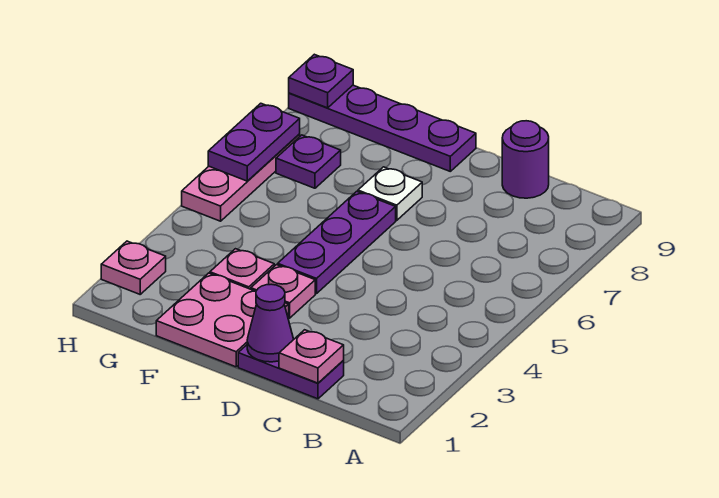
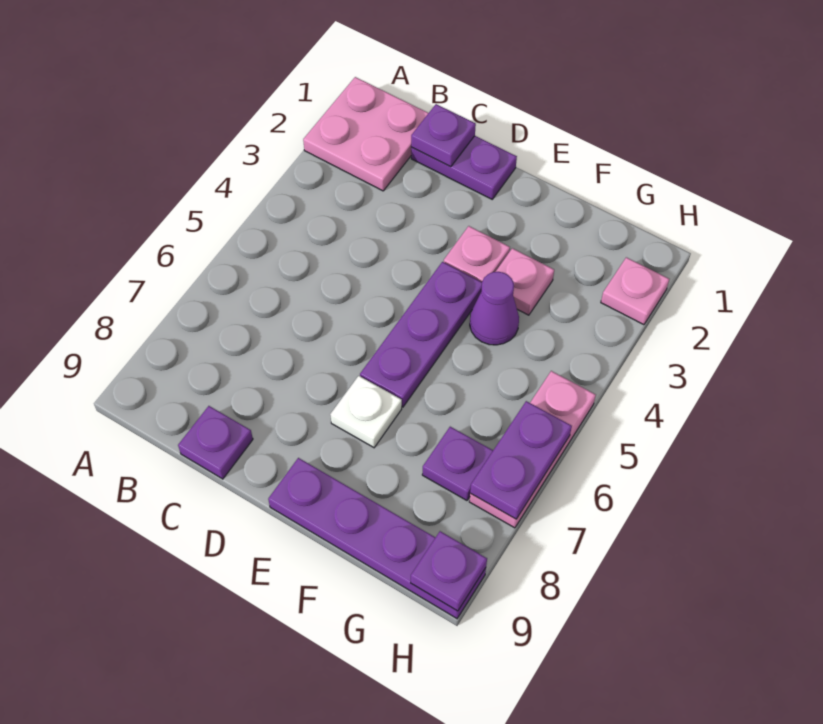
pink plate C1 level 2 -> purple plate C1 level 2
purple round brick C9 level 1 -> purple plate C9 level 1
purple cone D1 level 2 -> purple cone F4 level 1
pink plate E1:F2 level 1 -> pink plate A1:B2 level 1

